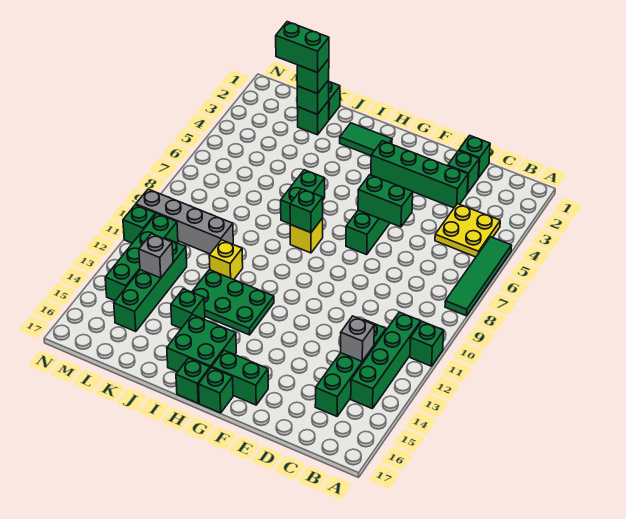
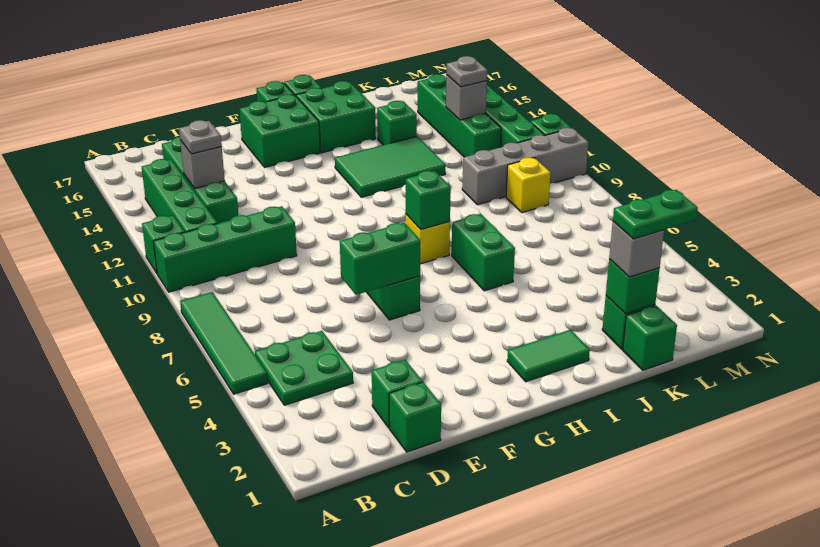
yellow plate B4:C5 level 1 -> green plate B4:C5 level 1
none -> grey plate C13 level 3
green brick D3:G3 level 1 -> green brick A10:D10 level 1
green brick F16:G16 level 1 -> green brick F15:G16 level 1
green plate H12:J13 level 1 -> green tile H12:J13 level 1
yellow brick J11 level 1 -> yellow brick L9 level 1
green brick K2 level 3 -> grey brick K2 level 3
green brick K2:L2 level 4 -> green plate K2:L2 level 4
none -> grey plate L13 level 3

